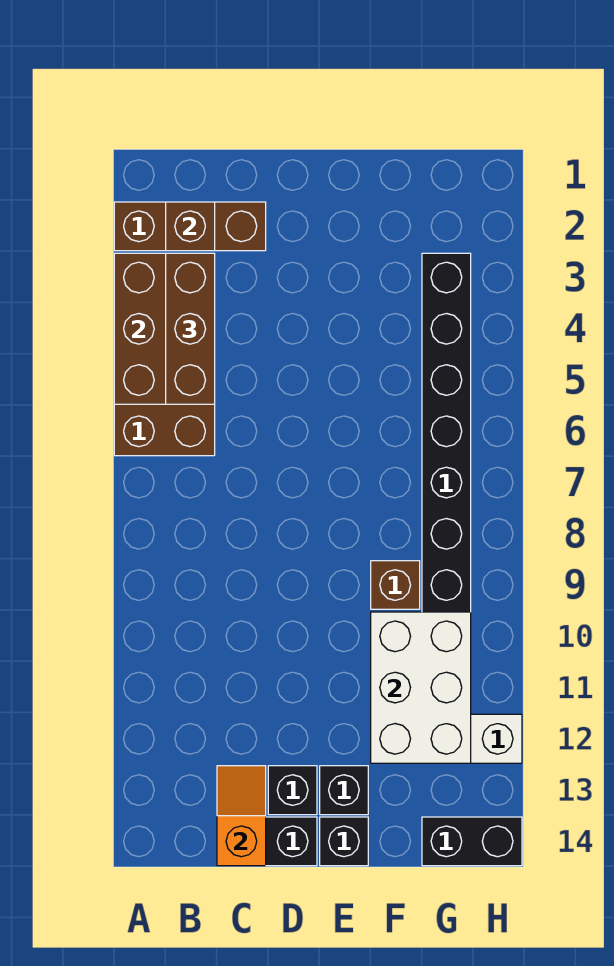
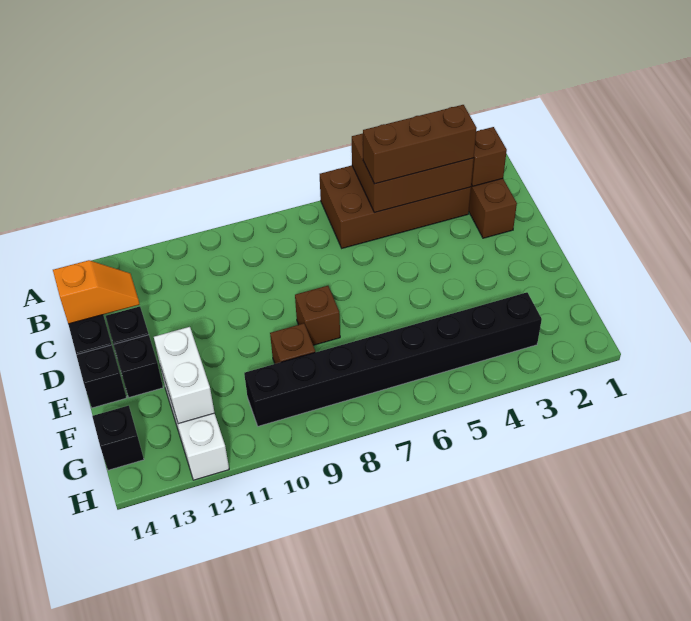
none -> brown brick E8 level 1
white brick F10:G12 level 2 -> white brick F12:G12 level 2
black brick G14:H14 level 1 -> black brick G14 level 1

